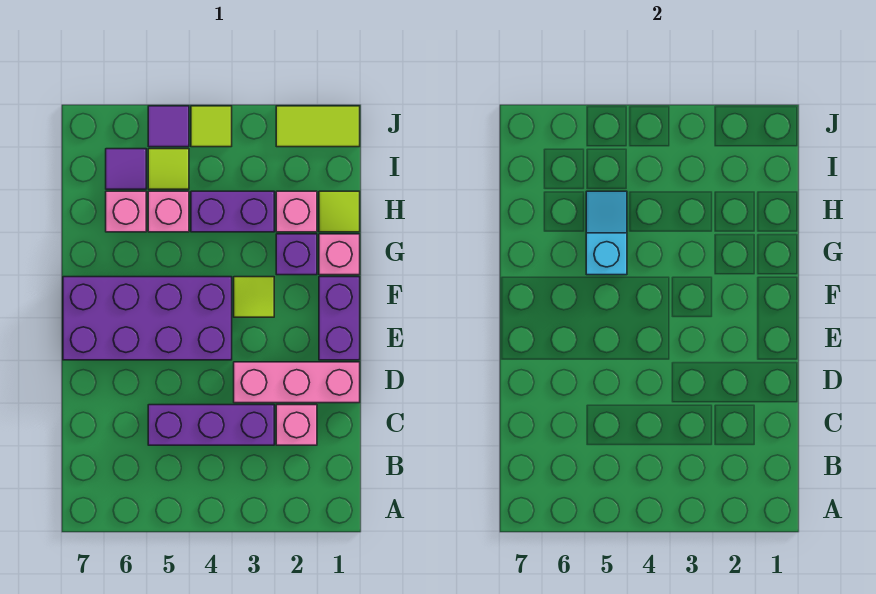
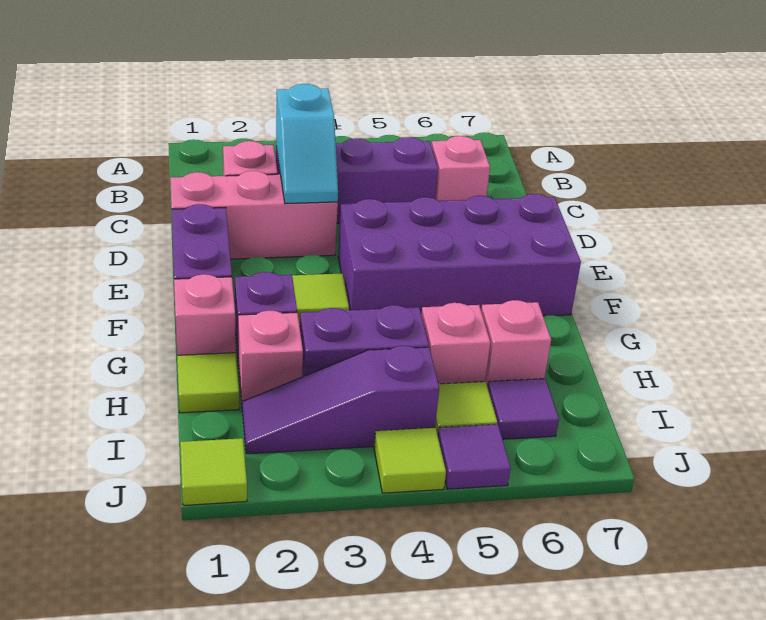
none -> pink brick C6 level 1
cyan slope G5:H5 level 2 top G -> cyan slope C3:D3 level 2 top C
none -> purple slope I2:I4 level 1 top 4
lime tile J1:J2 level 1 -> lime tile J1 level 1

